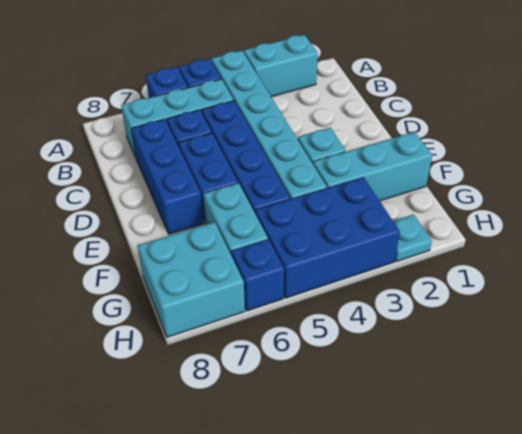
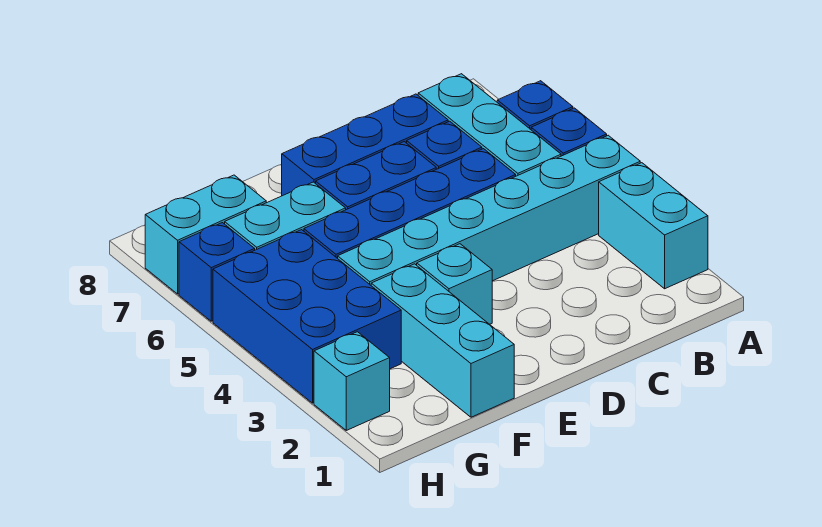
cyan brick G7:H8 level 1 -> cyan brick G7:H7 level 1
cyan plate H2 level 1 -> cyan brick H2 level 1

